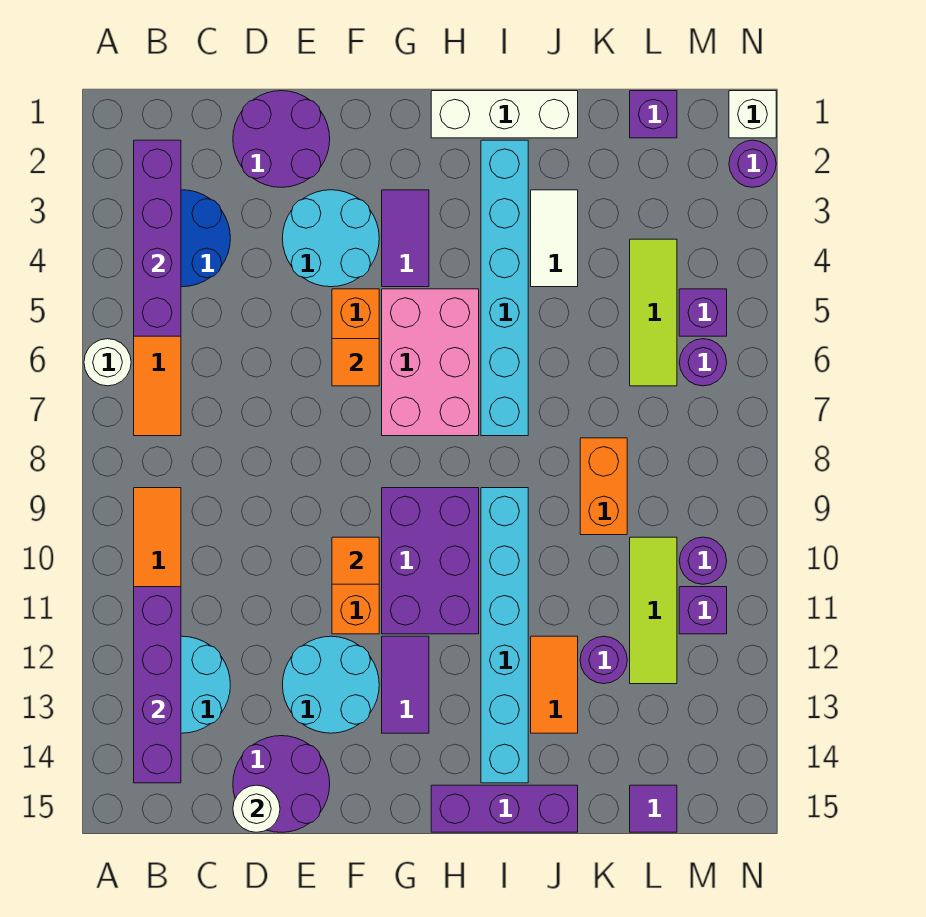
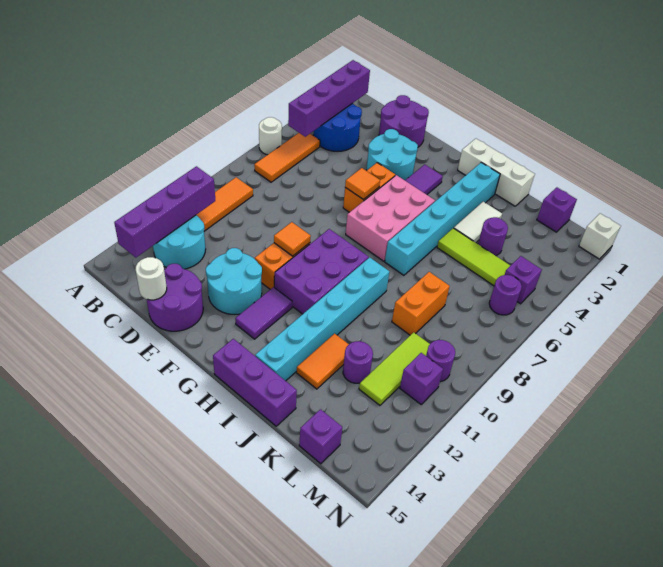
lime tile L4:L6 level 1 -> lime tile J5:L5 level 1
purple tile L15 level 1 -> purple brick L15 level 1
purple round brick N2 level 1 -> purple round brick K4 level 1

